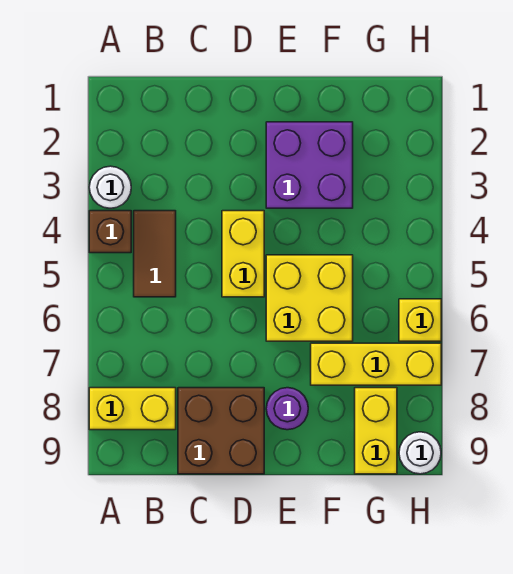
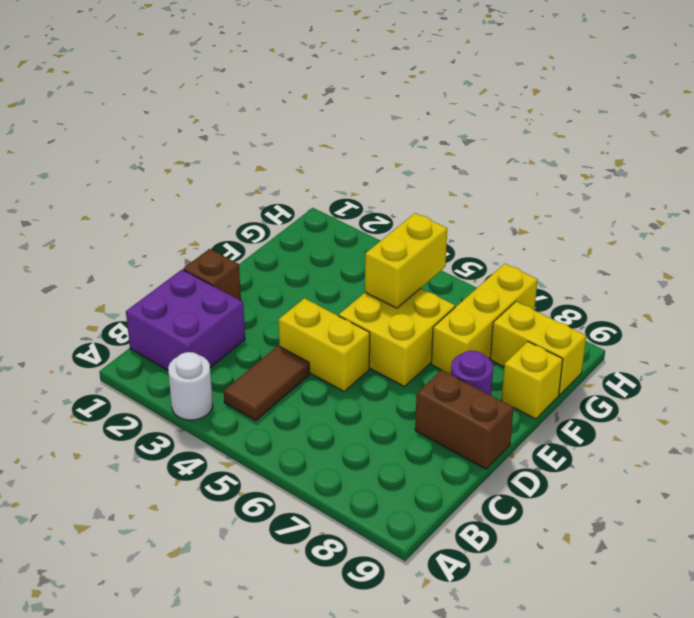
brown brick A4 level 1 -> brown brick D1 level 1
yellow brick A8:B8 level 1 -> yellow brick F5:G5 level 2
brown tile B4:B5 level 1 -> brown tile B4:C4 level 1
brown brick C8:D9 level 1 -> brown brick D8:D9 level 1
purple brick E2:F3 level 1 -> purple brick B1:C2 level 1
yellow brick H6 level 1 -> yellow brick F9 level 1
white round brick H9 level 1 -> none

